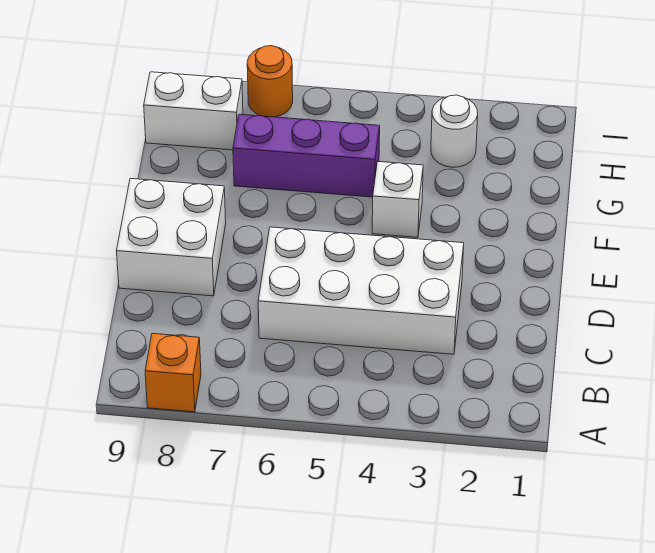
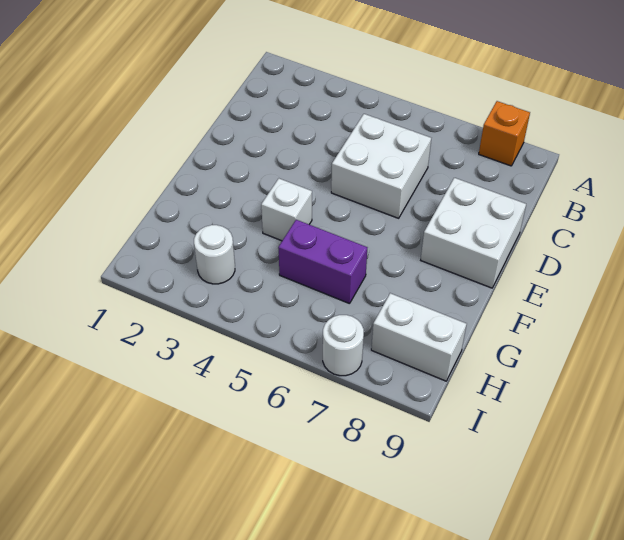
white brick C3:D6 level 1 -> white brick C5:D6 level 1
purple brick G5:G7 level 1 -> purple brick G5:G6 level 1
orange round brick I7 level 1 -> white round brick I7 level 1

